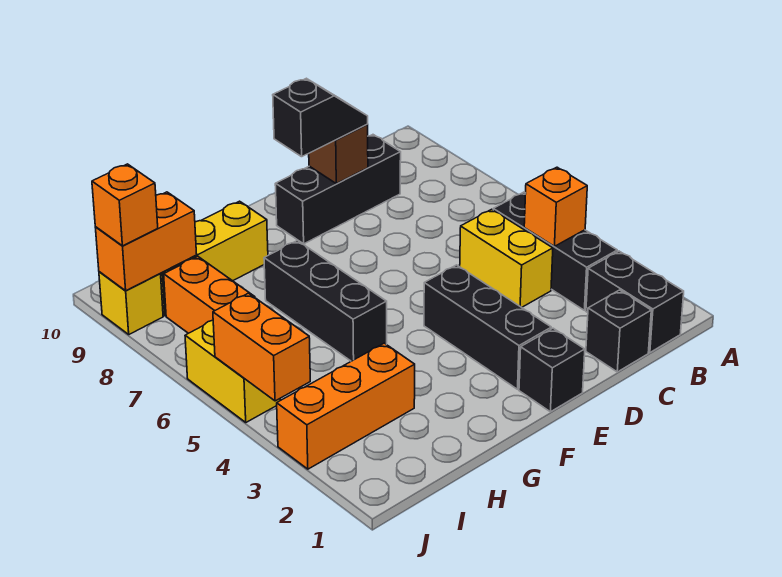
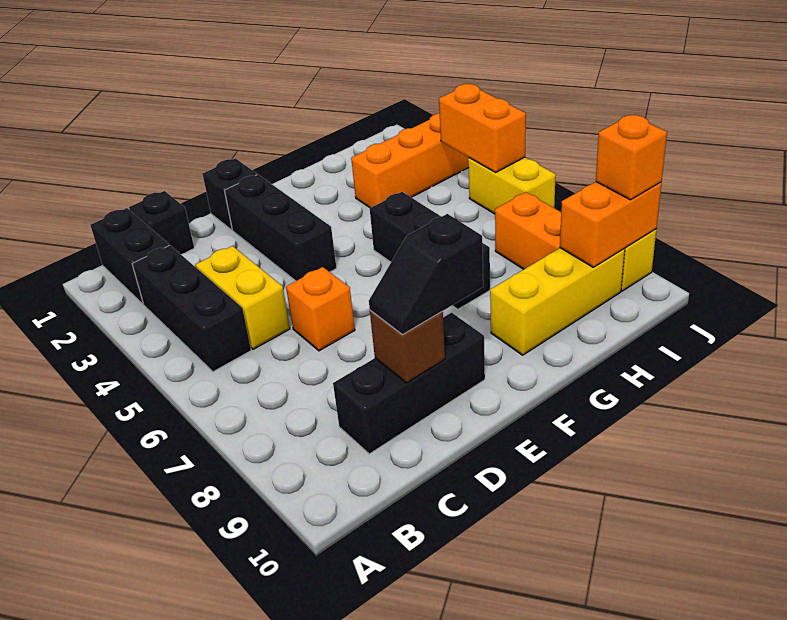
orange brick B4 level 2 -> orange brick D6 level 1

